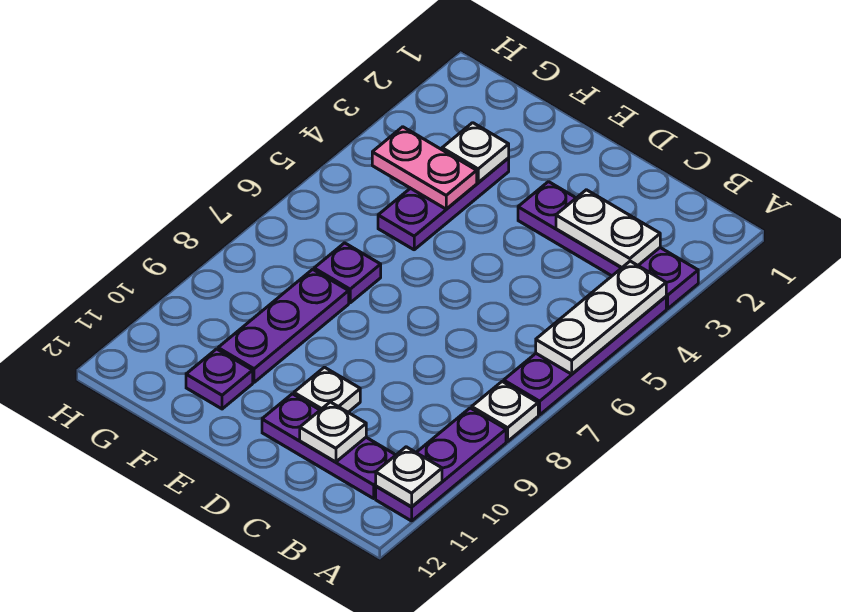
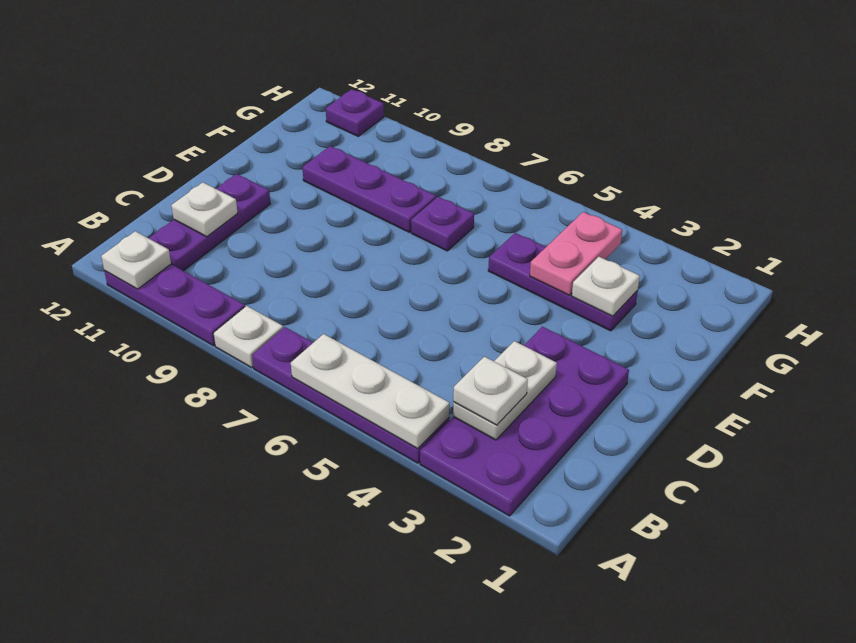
purple plate A3:D3 level 1 -> purple plate A2:D3 level 1
white plate D10 level 1 -> white plate B3 level 3
purple plate F11 level 1 -> purple plate H11 level 1

